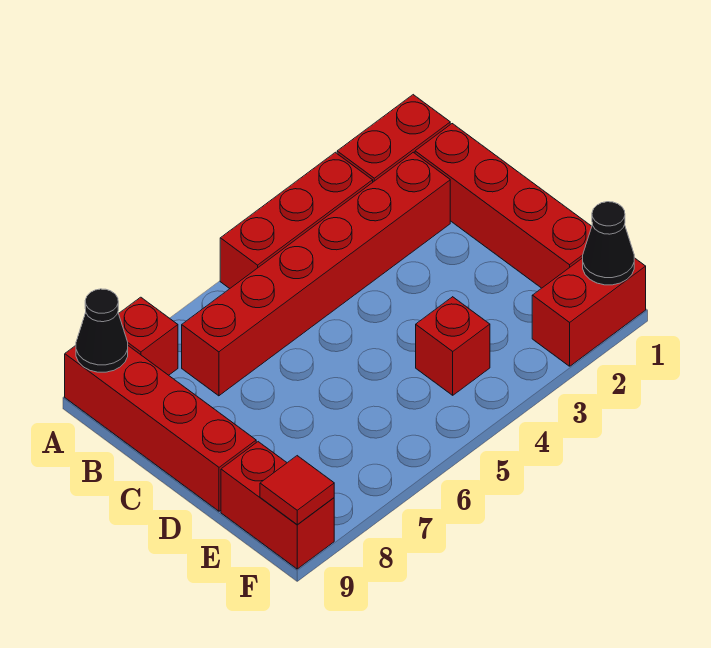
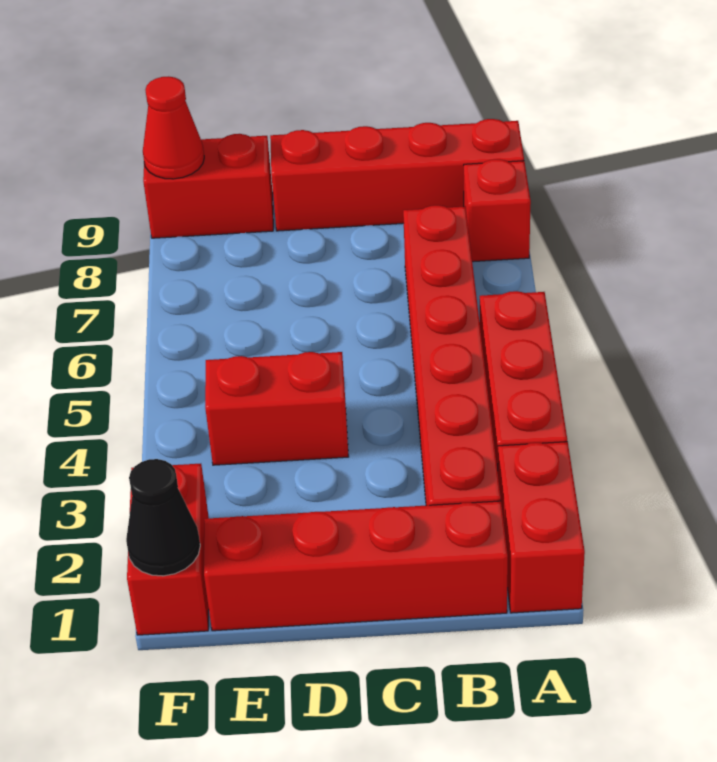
black cone A9 level 2 -> none
red brick E4 level 1 -> red brick D4:E4 level 1
red tile F9 level 2 -> red cone F9 level 2

